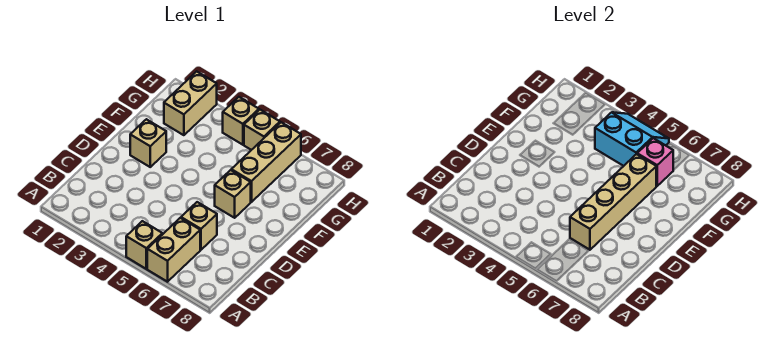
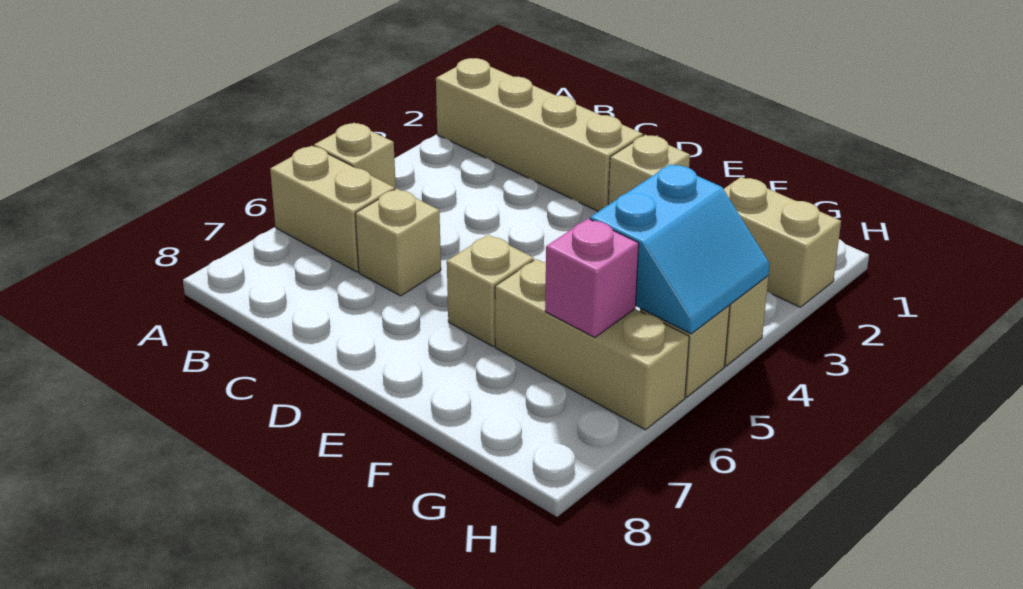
tan brick C6:F6 level 2 -> tan brick A2:D2 level 1

